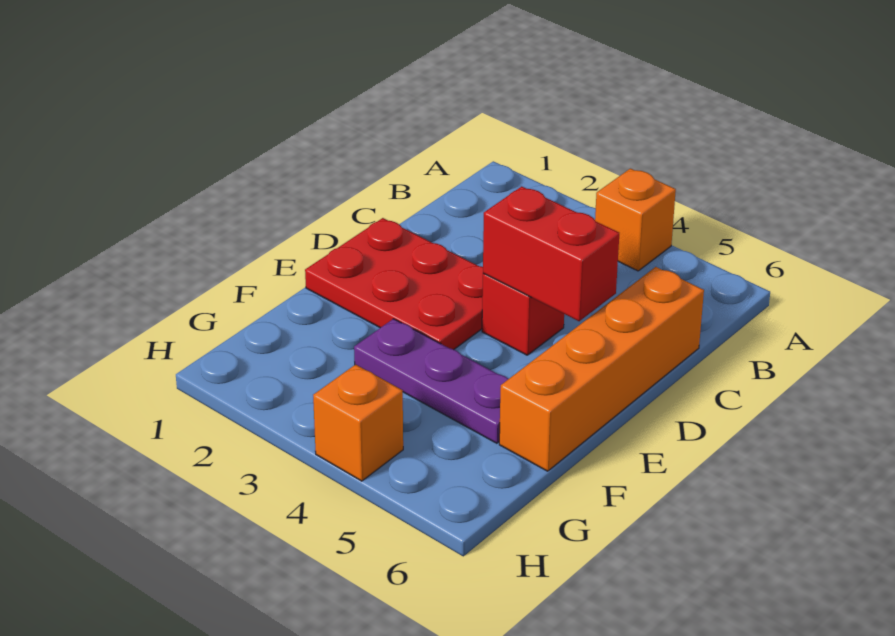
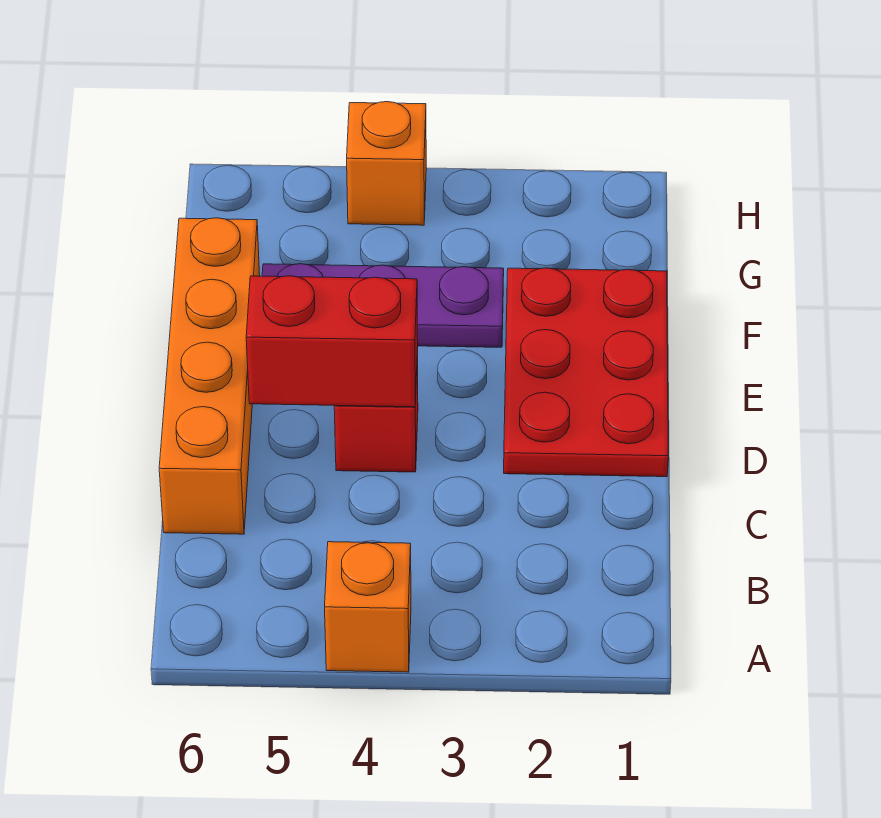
red plate D1:E3 level 1 -> red plate D1:F2 level 1

